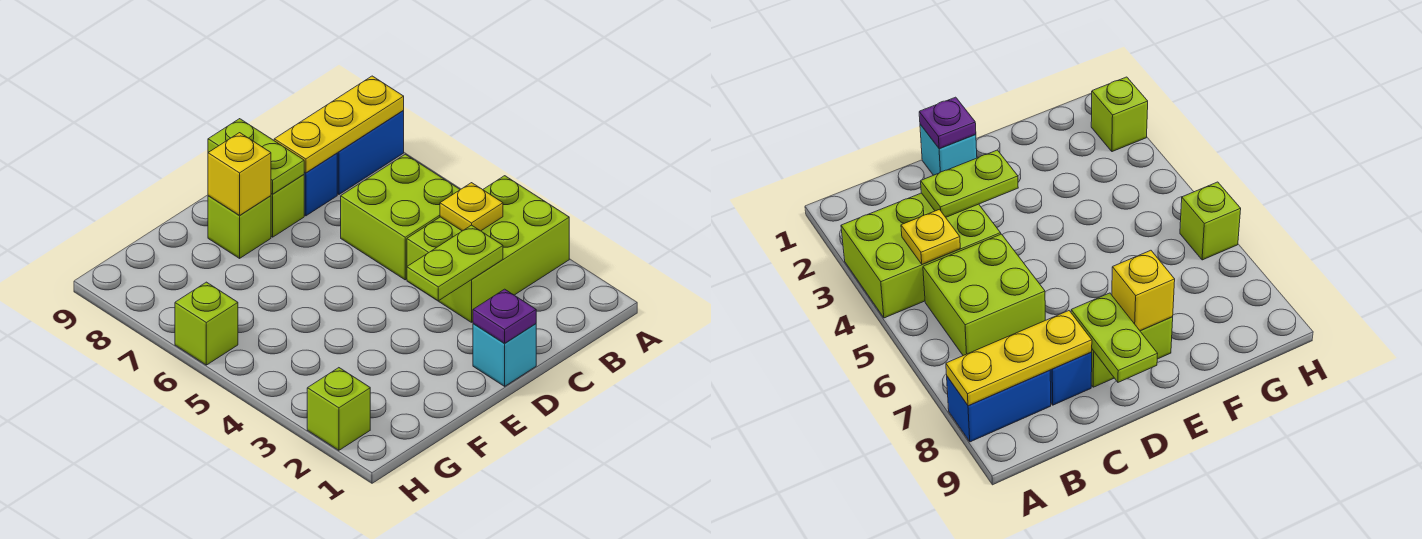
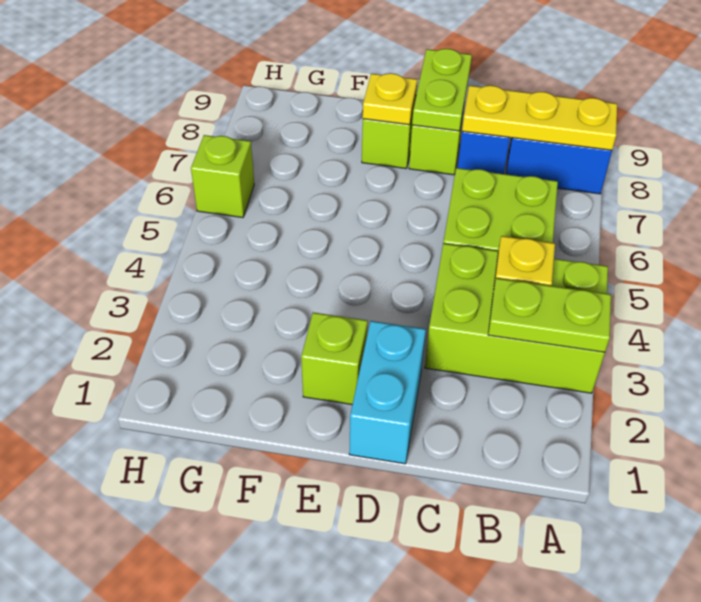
lime plate C3:D3 level 2 -> lime plate A3:B3 level 2
cyan brick D1 level 1 -> cyan brick D1:D2 level 1
purple plate D1 level 2 -> none
yellow brick E8 level 2 -> yellow plate E8 level 2
lime brick H2 level 1 -> lime brick E2 level 1

